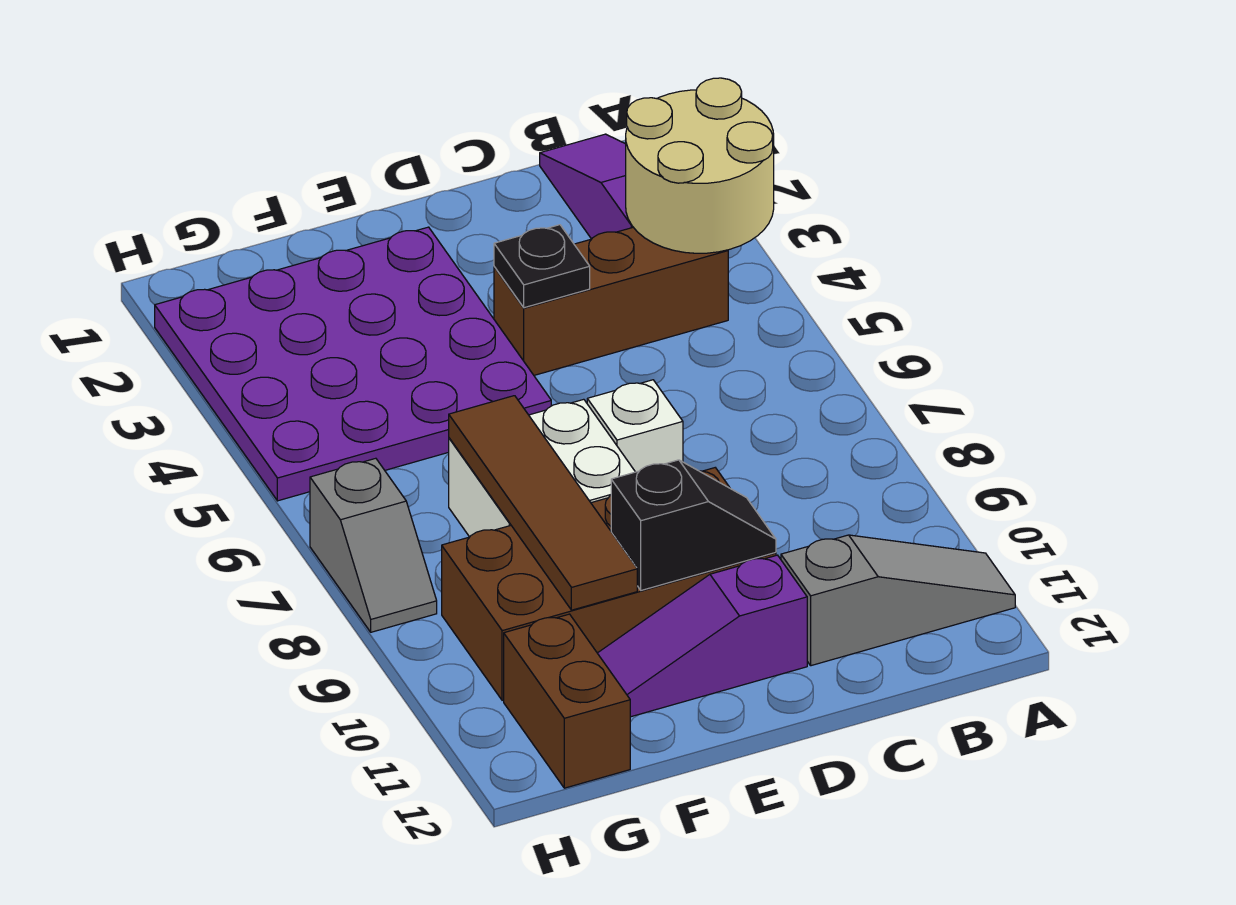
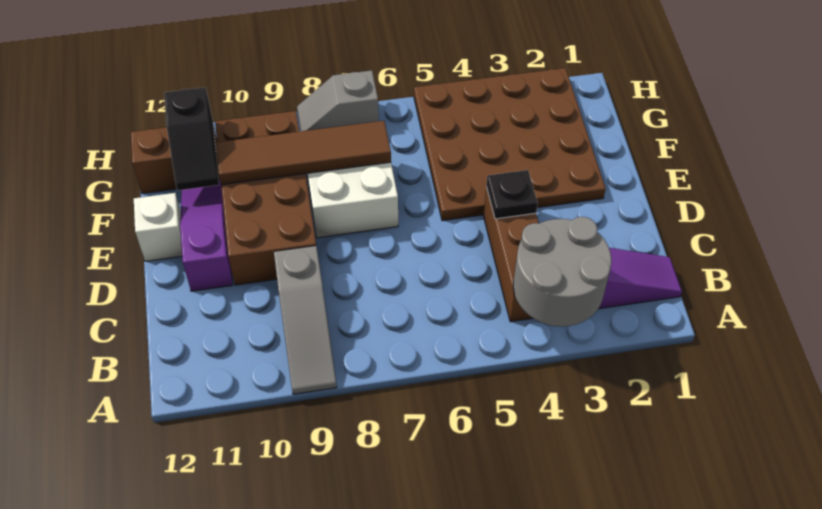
tan round brick A3:B4 level 2 -> grey round brick A3:B4 level 2
grey slope A11:C11 level 1 top C -> grey slope A9:C9 level 1 top C
white brick D7 level 1 -> white brick E12 level 1
black slope D10:E10 level 2 top E -> black slope F11:G11 level 2 top G
purple plate E2:H5 level 1 -> brown plate E2:H5 level 1

